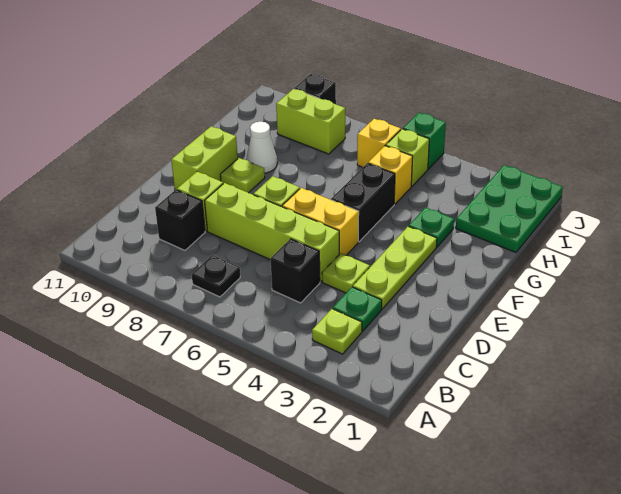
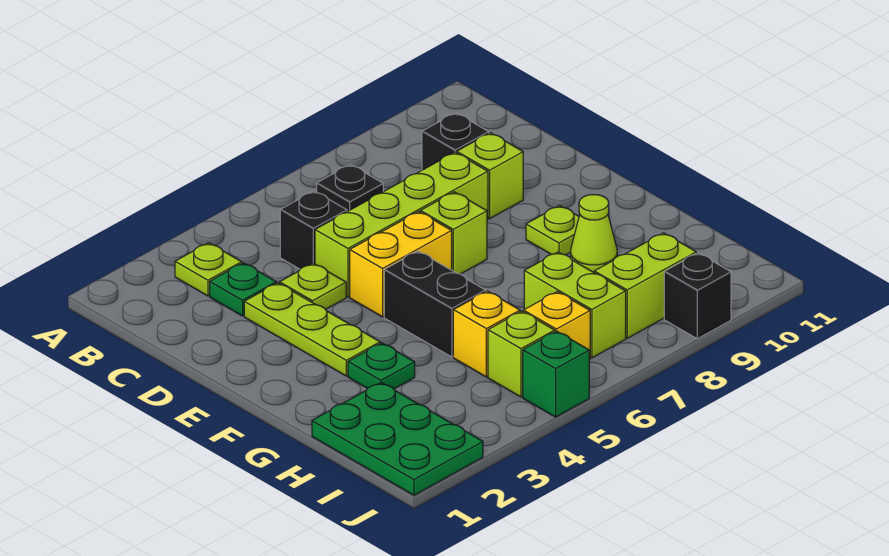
lime brick E10:F10 level 1 -> lime brick H7:I7 level 1
white cone G9 level 1 -> lime cone G9 level 1

